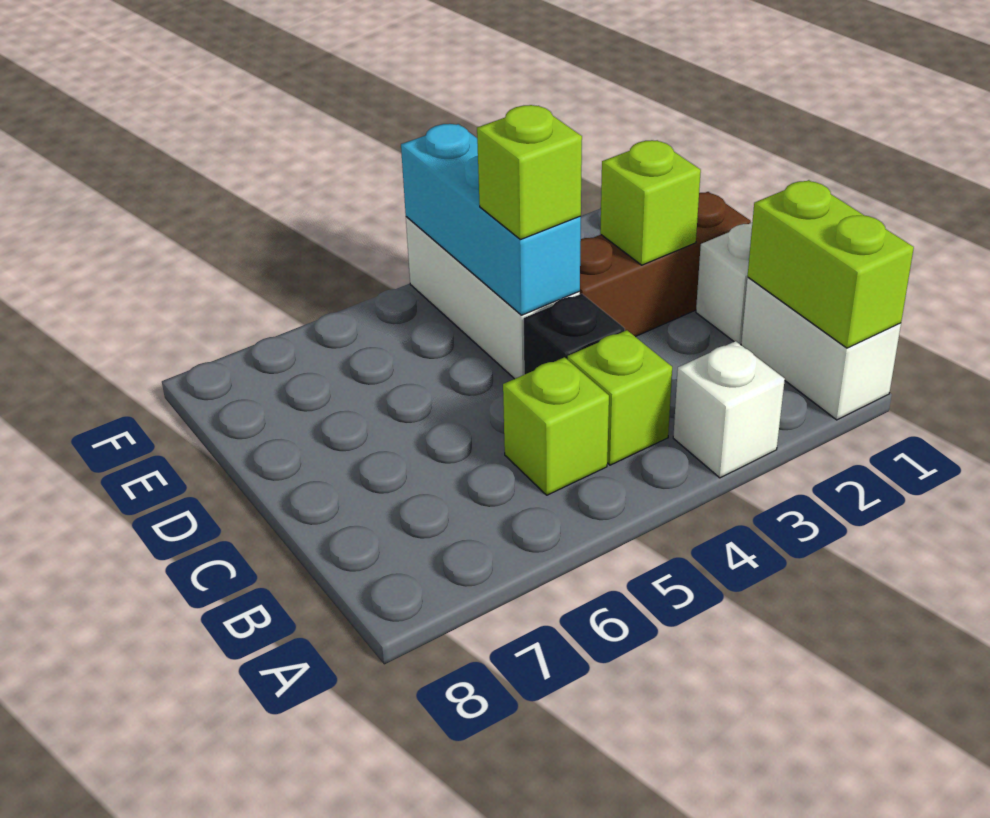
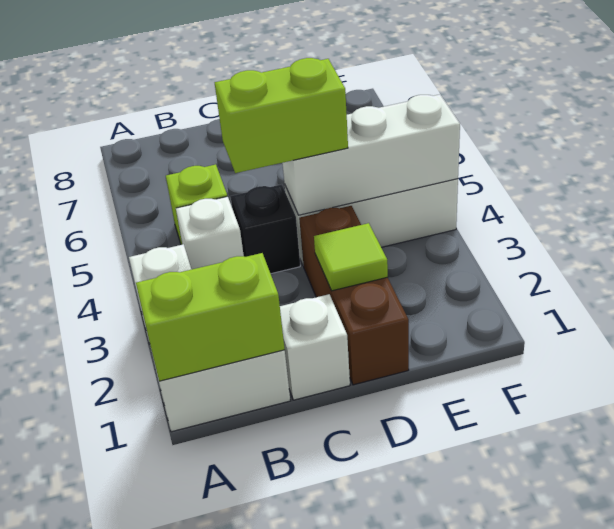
lime brick B4 level 1 -> white brick B4 level 1
lime brick D2 level 2 -> lime tile D2 level 2
cyan brick D4:F4 level 2 -> white brick D4:F4 level 2
lime brick D4 level 3 -> lime brick C4:D4 level 3

